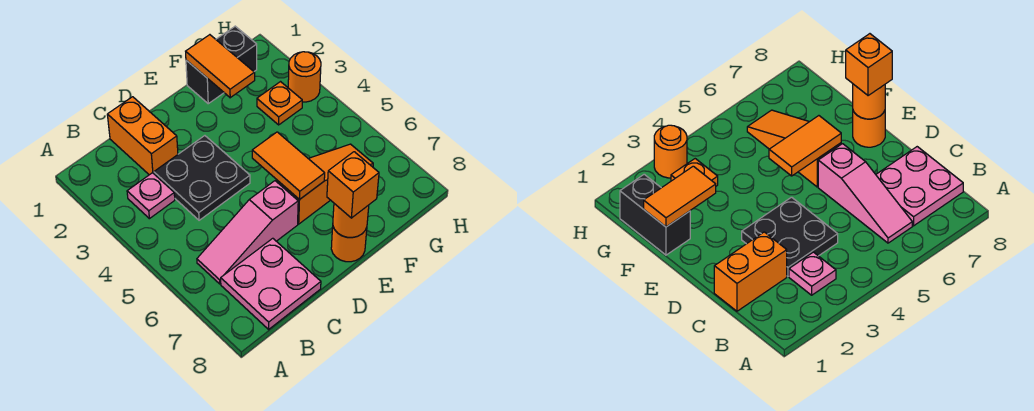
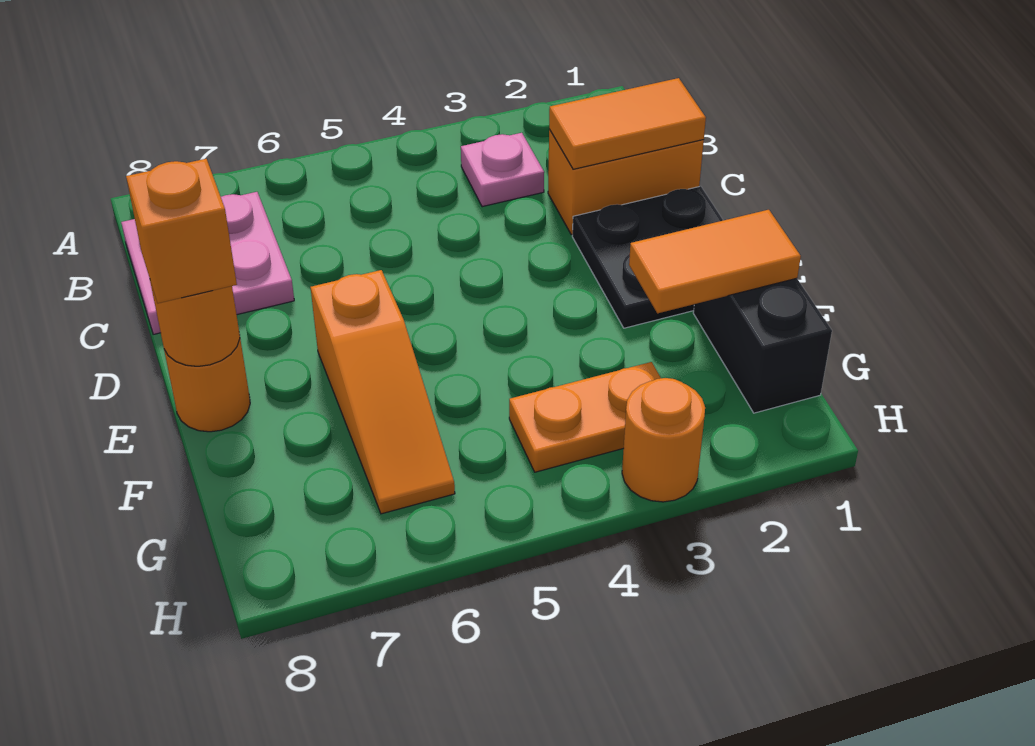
pink slope B6:D6 level 1 top D -> none
black plate C3:D4 level 1 -> black plate D1:E2 level 1
orange tile E5:E6 level 2 -> orange tile C1:C2 level 2
orange plate G3 level 1 -> orange plate G3:G4 level 1

